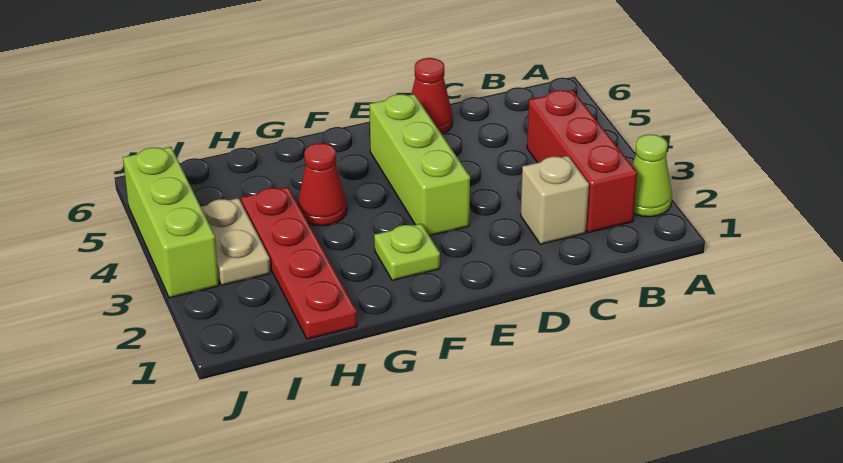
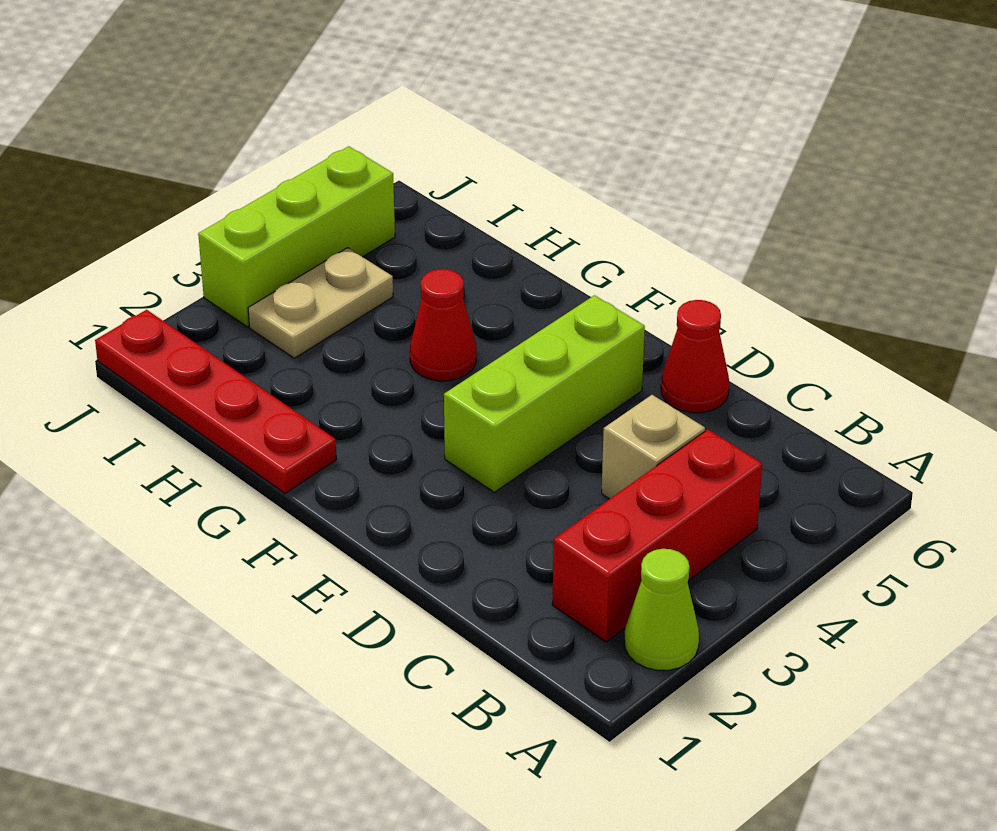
tan brick C2 level 1 -> tan brick C4 level 1
lime plate F2 level 1 -> none
red plate H1:H4 level 1 -> red plate G1:J1 level 1

